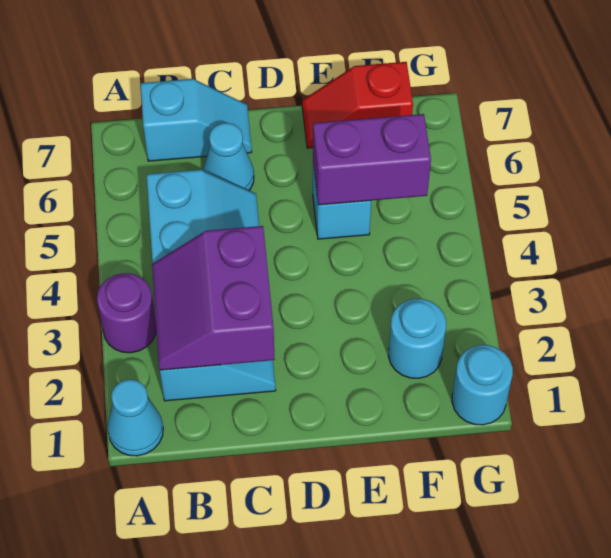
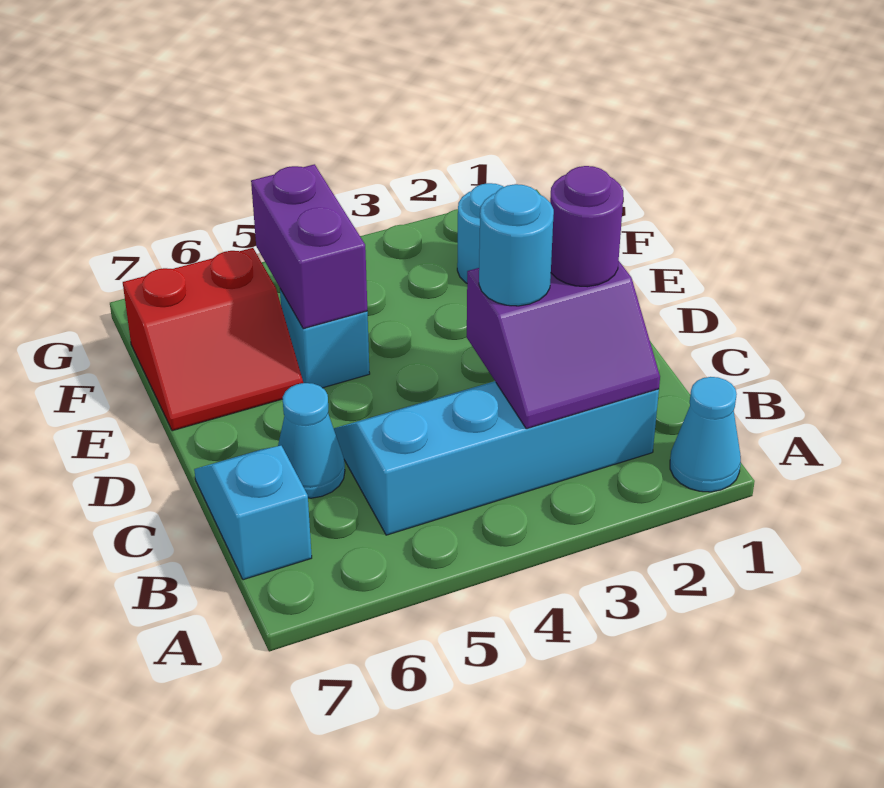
purple round brick A3 level 1 -> purple round brick C2 level 3
red slope E7:F7 level 1 top F -> red slope E6:F7 level 1 top F
cyan round brick G1 level 1 -> cyan round brick C3 level 3

